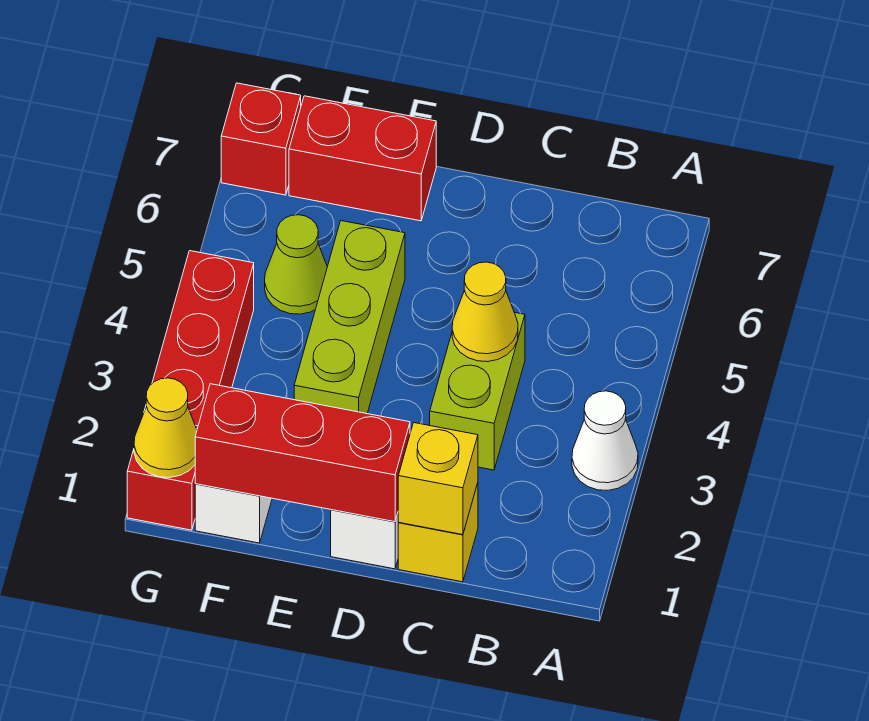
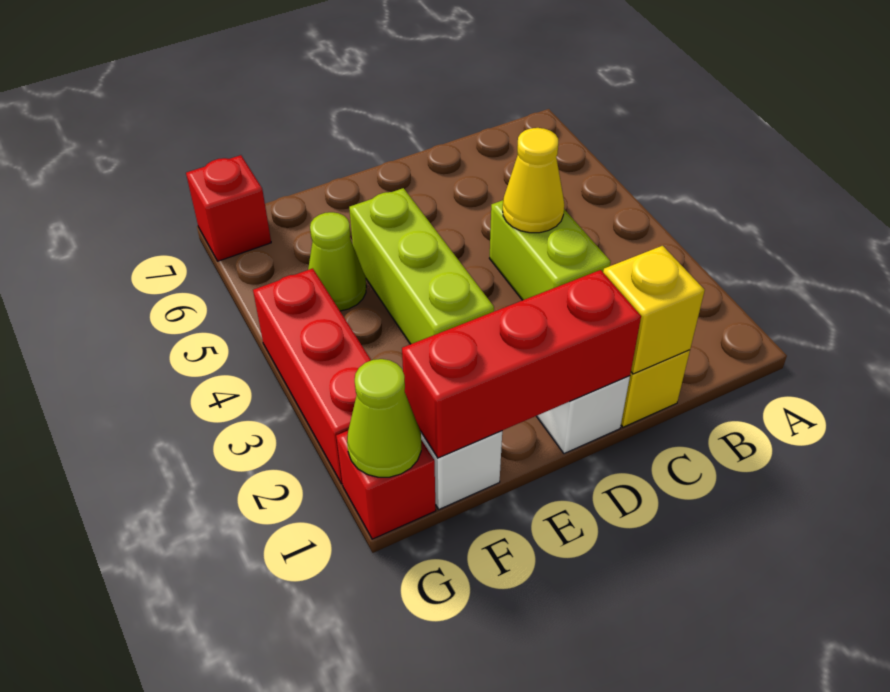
white cone A3 level 1 -> none
red brick E7:F7 level 1 -> none
yellow cone G1 level 2 -> lime cone G1 level 2

